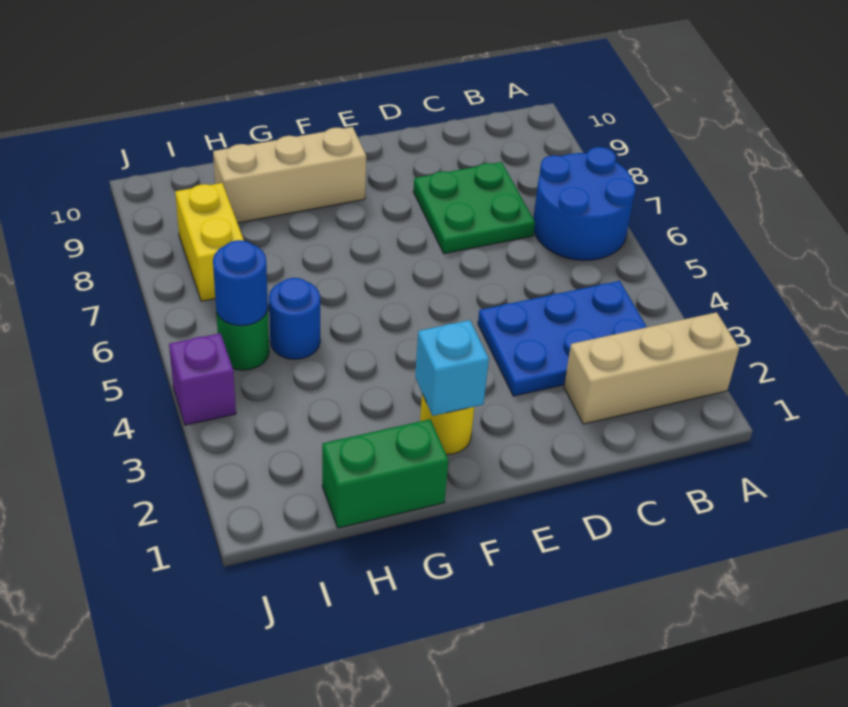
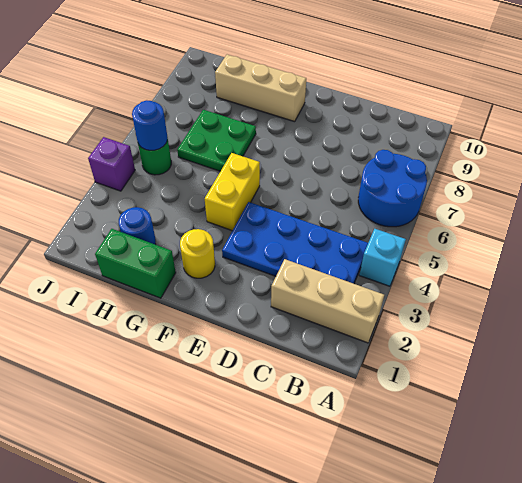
blue plate B3:D4 level 1 -> blue plate B3:E4 level 1
green plate C7:D8 level 1 -> green plate G6:H7 level 1
cyan brick F2 level 2 -> cyan brick A4 level 1
blue round brick H5 level 1 -> blue round brick H2 level 1
yellow brick I7:I8 level 1 -> yellow brick F4:F5 level 1

